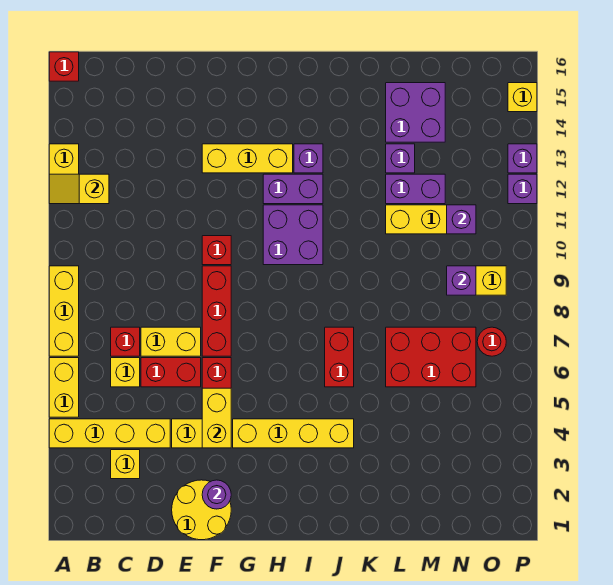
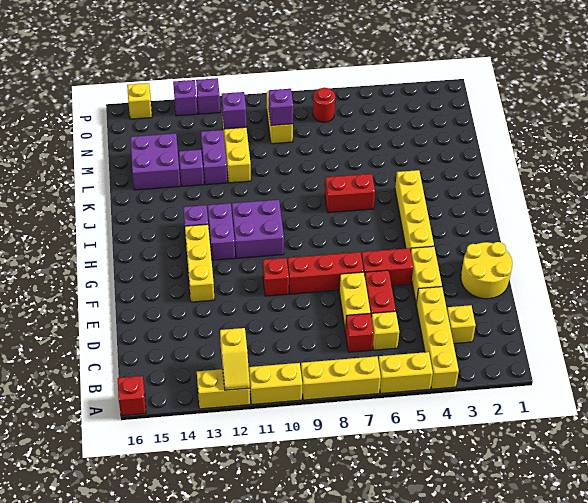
purple round brick F2 level 2 -> none
yellow brick F4:F5 level 2 -> yellow brick A10:A11 level 1
red brick L6:N7 level 1 -> none

